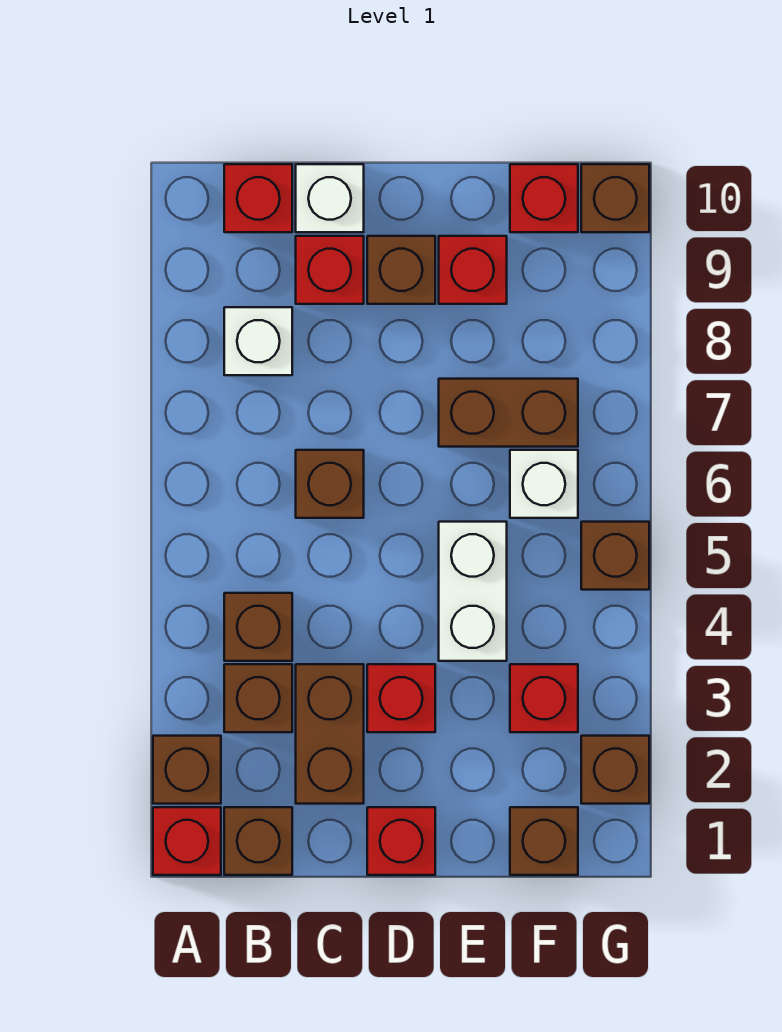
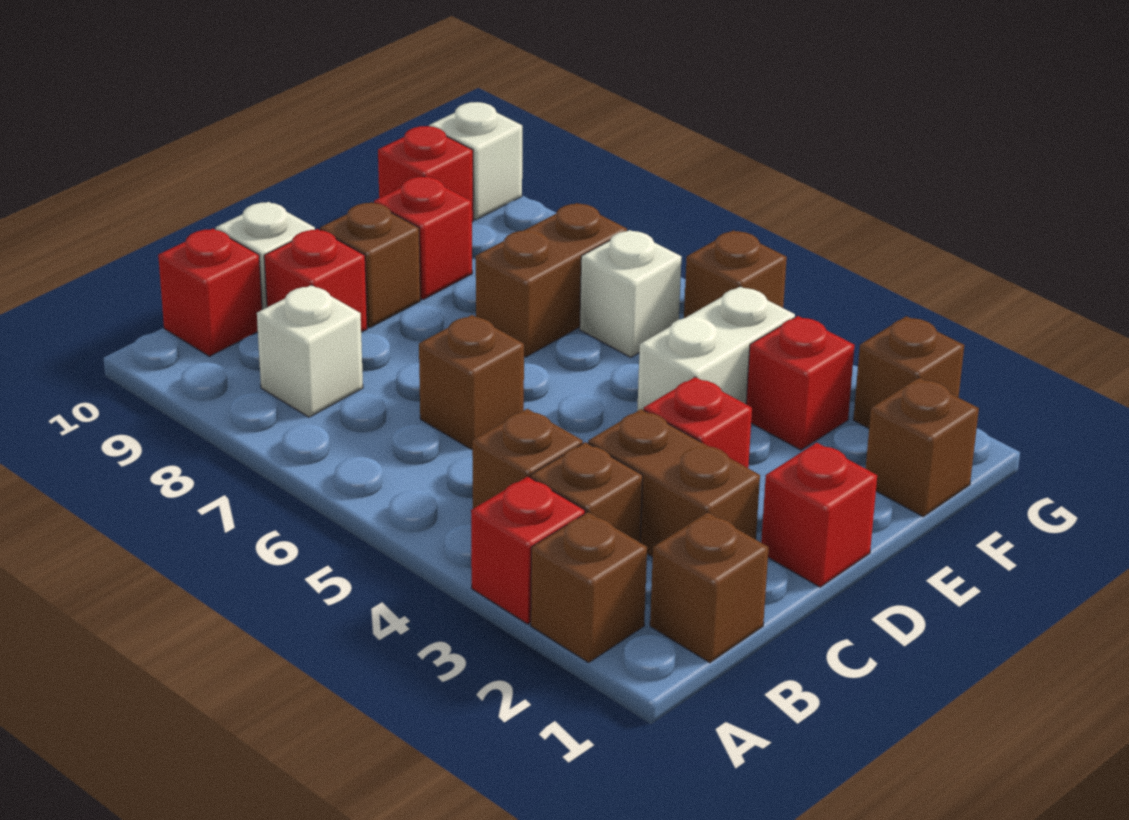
red brick A1 level 1 -> red brick A3 level 1
white brick E4:E5 level 1 -> white brick E4:F4 level 1
brown brick G10 level 1 -> white brick G10 level 1

